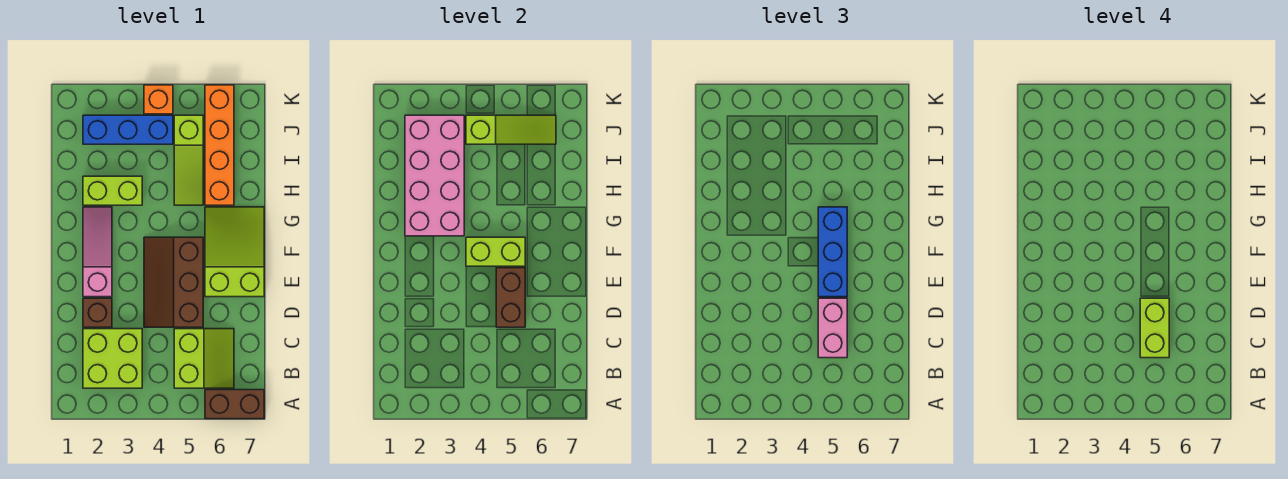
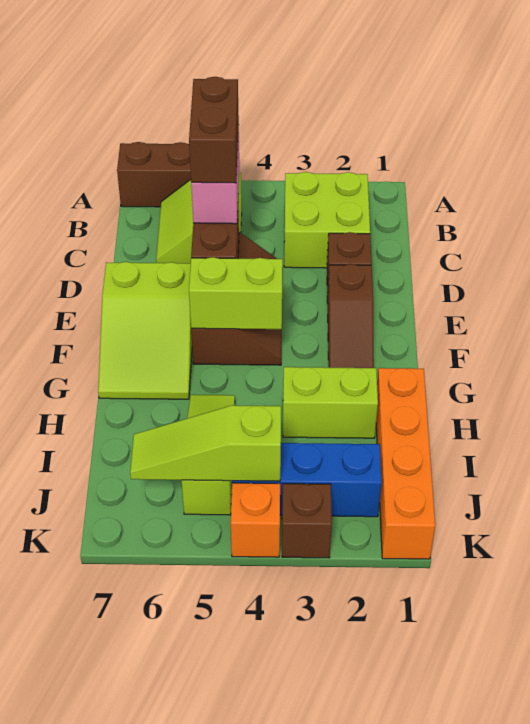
lime brick C5:D5 level 4 -> brown brick C5:D5 level 4
pink slope E2:G2 level 1 top E -> brown slope E2:G2 level 1 top E
blue brick E5:G5 level 3 -> none
pink brick G2:J3 level 2 -> none
orange brick H6:K6 level 1 -> orange brick H1:K1 level 1
none -> brown brick K3 level 1

